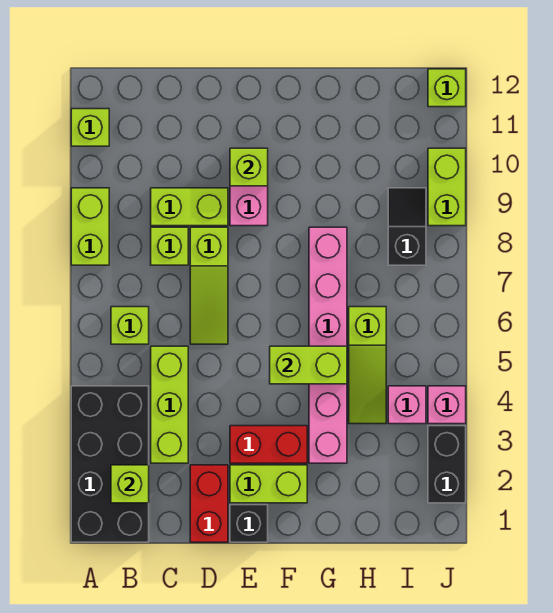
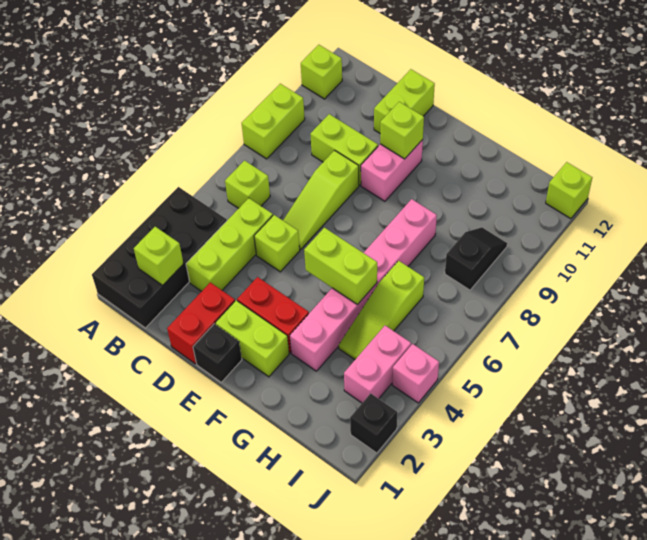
lime brick C8 level 1 -> lime brick D5 level 1
pink brick I4 level 1 -> pink brick I3:I4 level 1
black brick J2:J3 level 1 -> black brick J2 level 1
lime brick J9:J10 level 1 -> lime brick D11:D12 level 1

